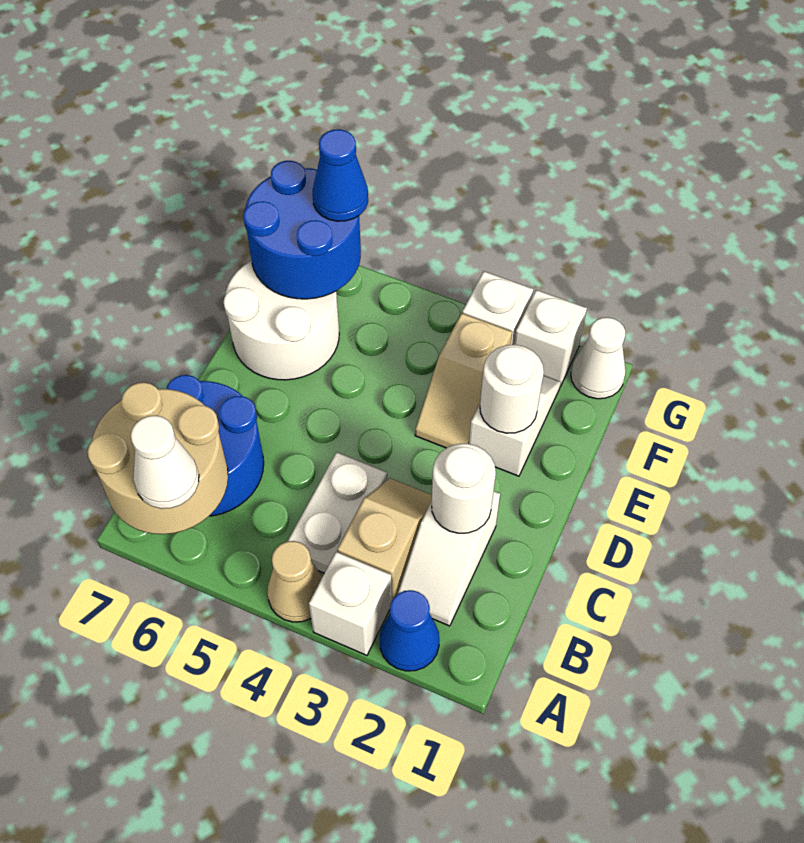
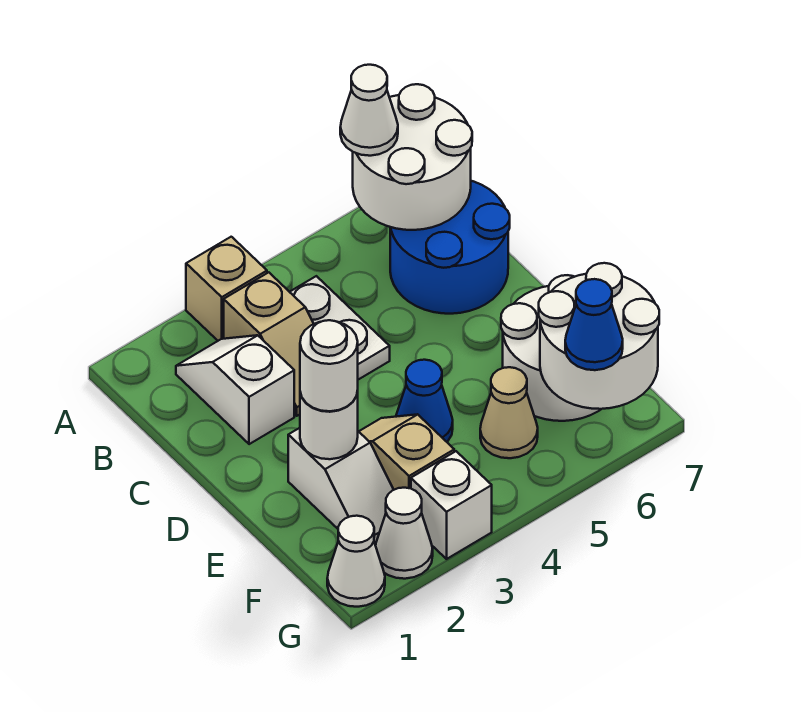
blue cone A2 level 1 -> blue cone E4 level 1
white brick A3 level 1 -> tan brick A3 level 1
tan cone A4 level 1 -> tan cone F5 level 1
tan round brick A6:B7 level 2 -> white round brick A6:B7 level 2
white round brick C2 level 2 -> white round brick E2 level 3
blue round brick F6:G7 level 2 -> white round brick F6:G7 level 2
white brick G2 level 1 -> white cone G2 level 1

